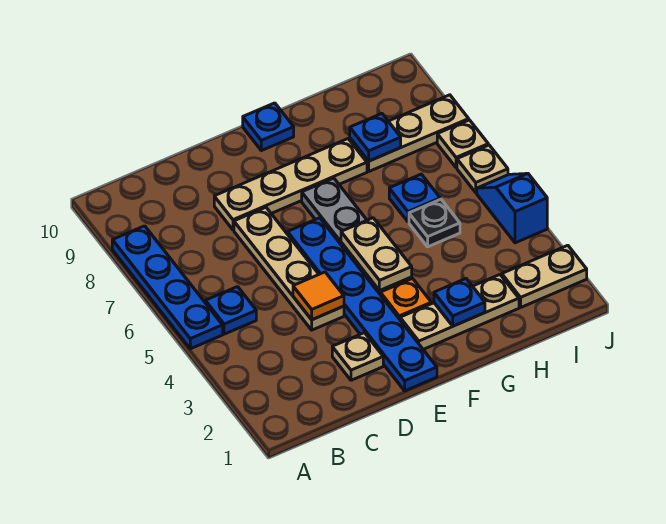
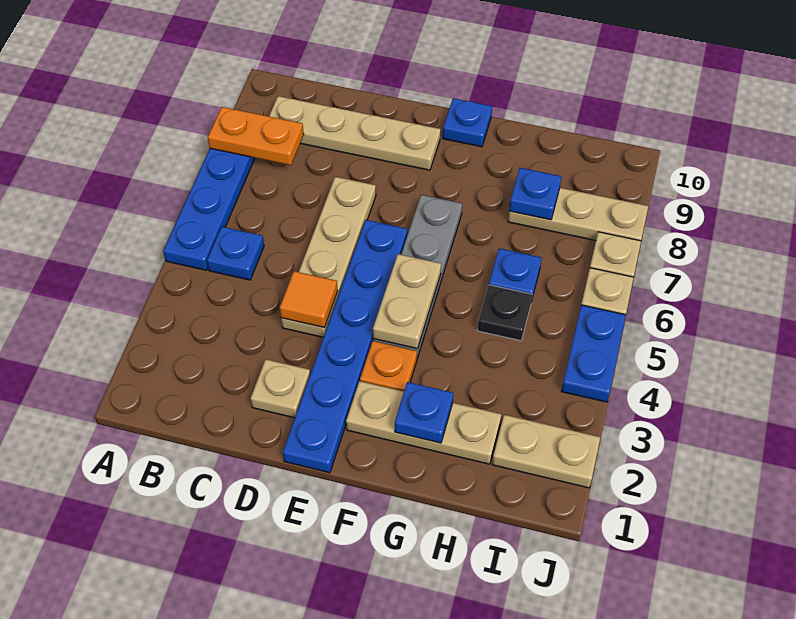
none -> orange plate A8:B8 level 2
tan plate D8:G8 level 1 -> tan plate B9:E9 level 1
blue slope J4:J5 level 1 top 4 -> blue plate J4:J5 level 1

